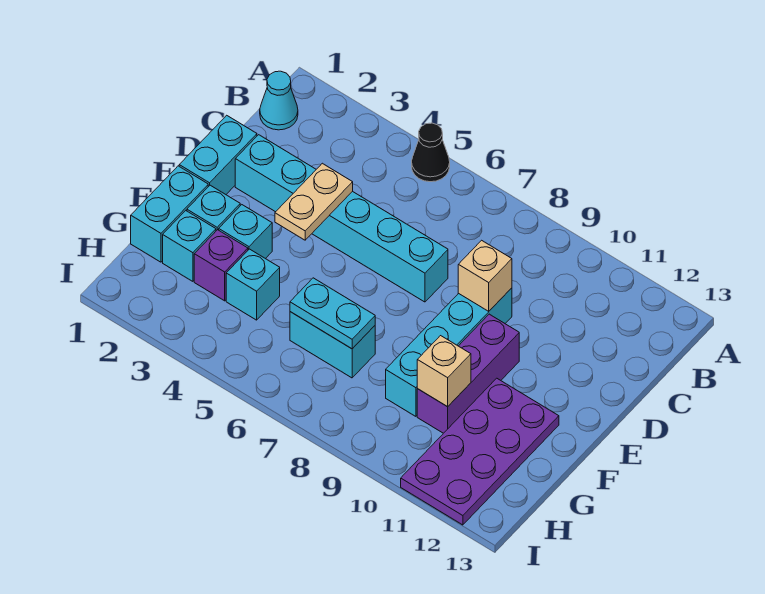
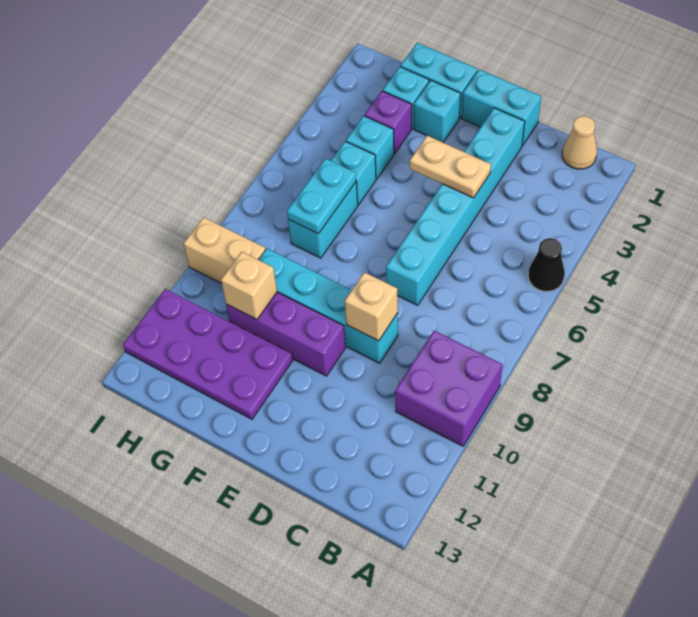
none -> purple brick A9:B10 level 1
cyan cone B1 level 1 -> tan cone B1 level 1
cyan brick F3 level 1 -> cyan brick G5 level 1
none -> tan brick H9:I9 level 1

